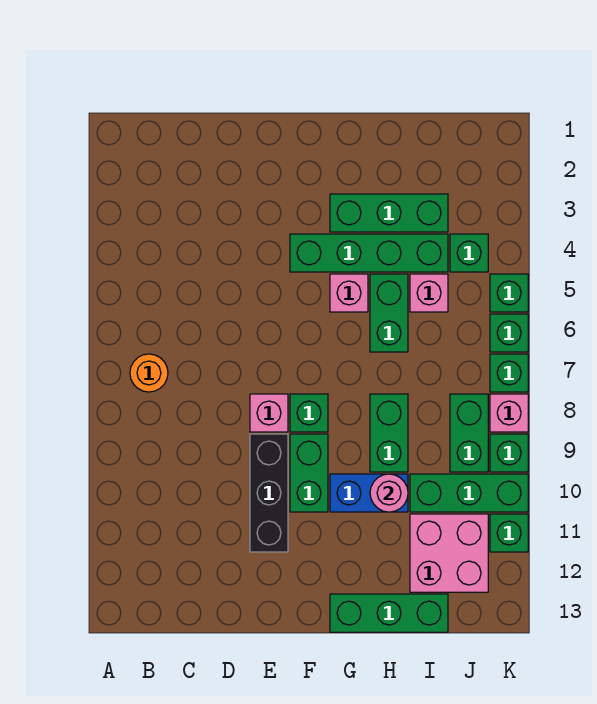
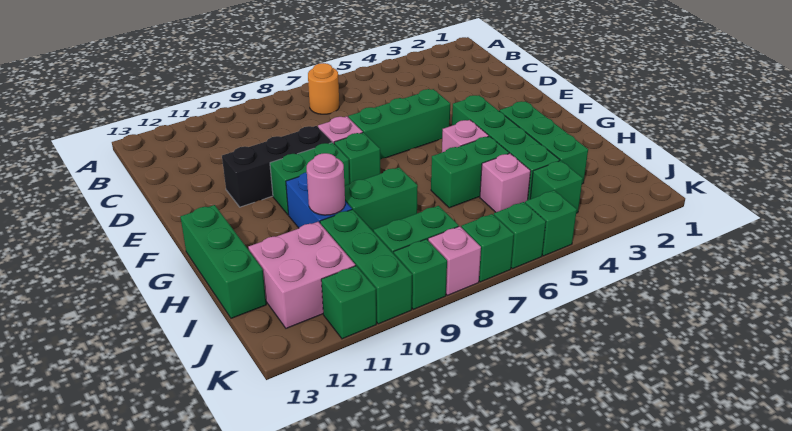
none -> green brick E5:E7 level 1

